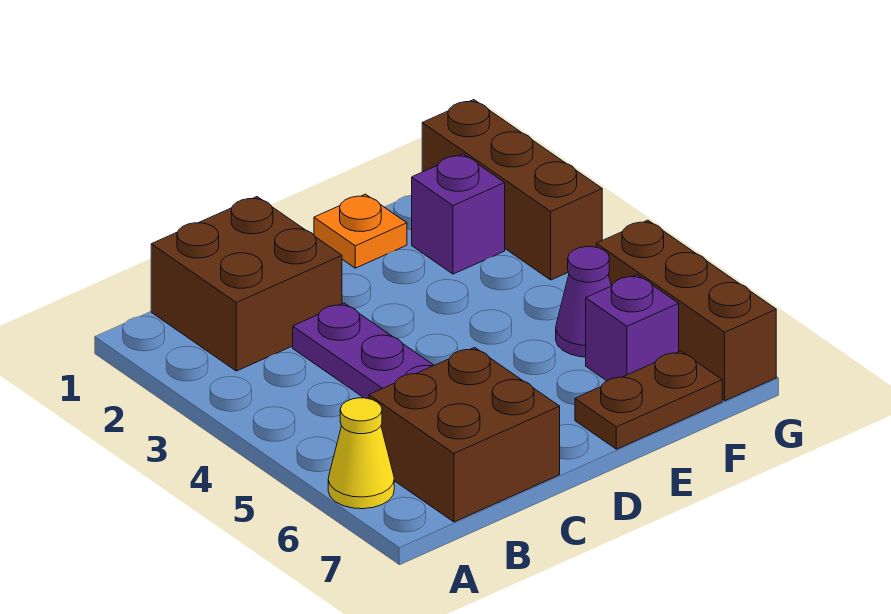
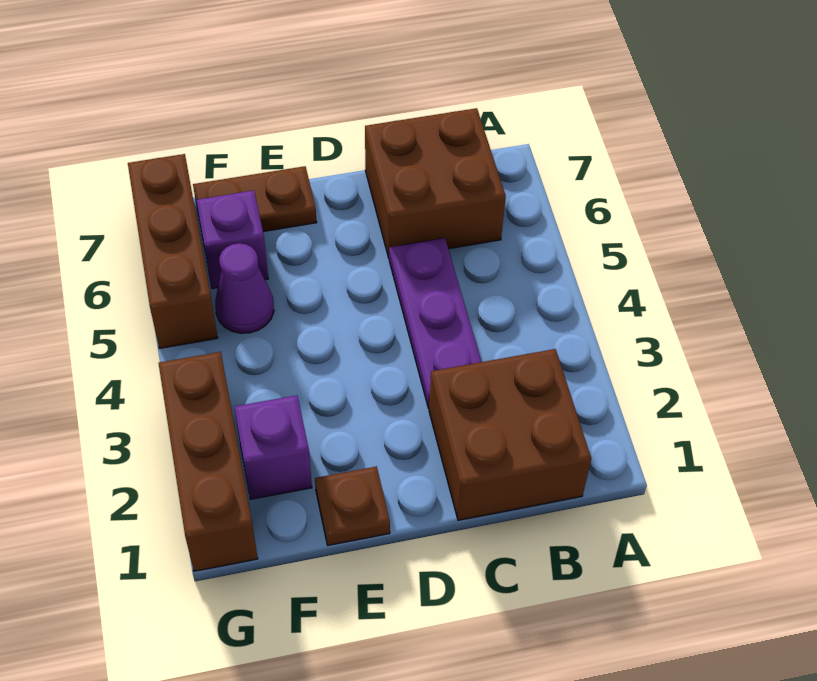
yellow cone A6 level 1 -> none
orange plate E1 level 1 -> brown plate E1 level 1

